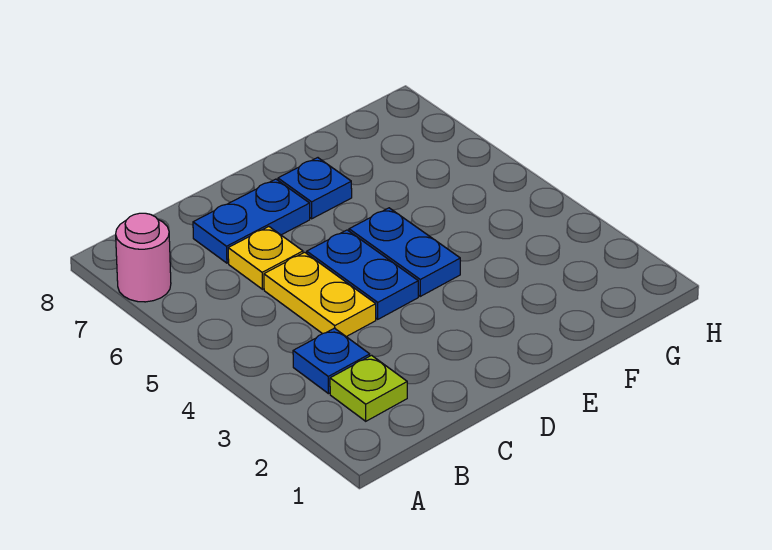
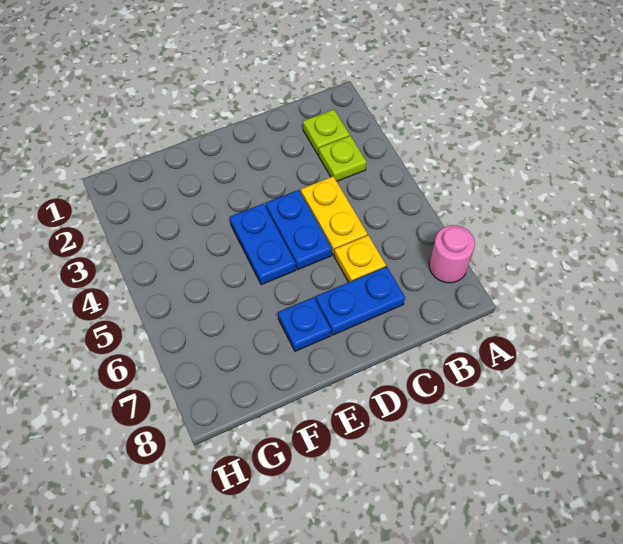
blue plate B3 level 1 -> lime plate B3 level 1

